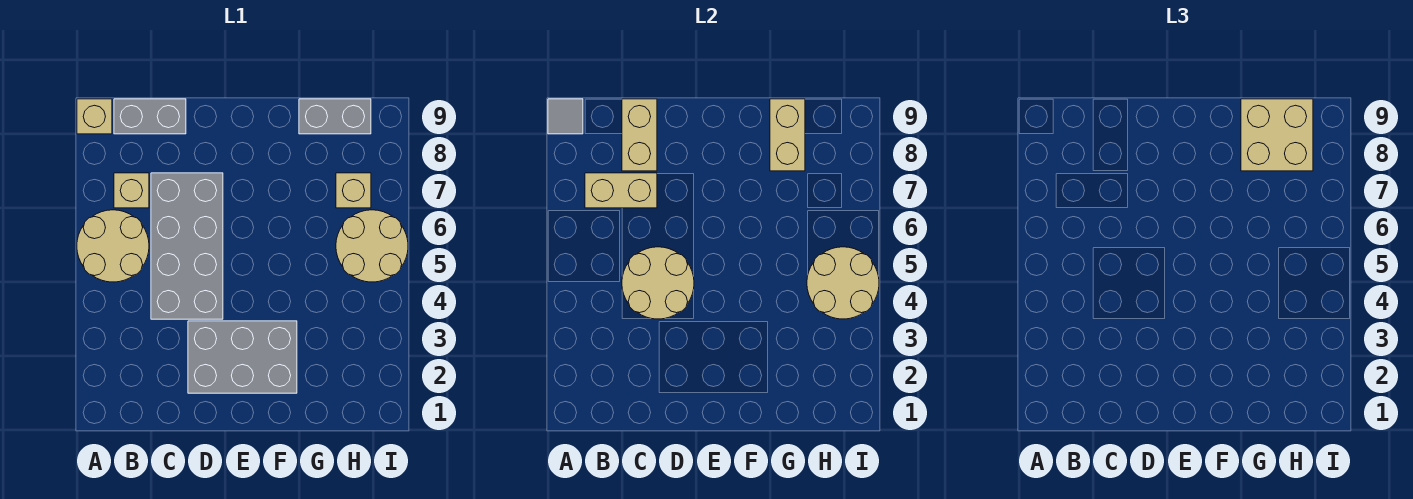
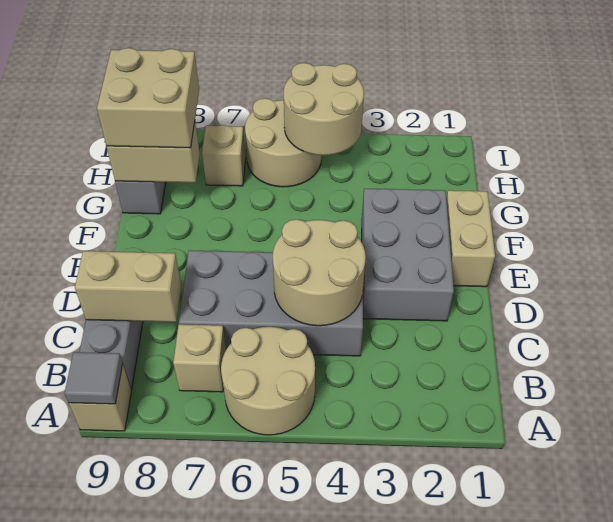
tan brick B7:C7 level 2 -> tan brick E1:F1 level 1

